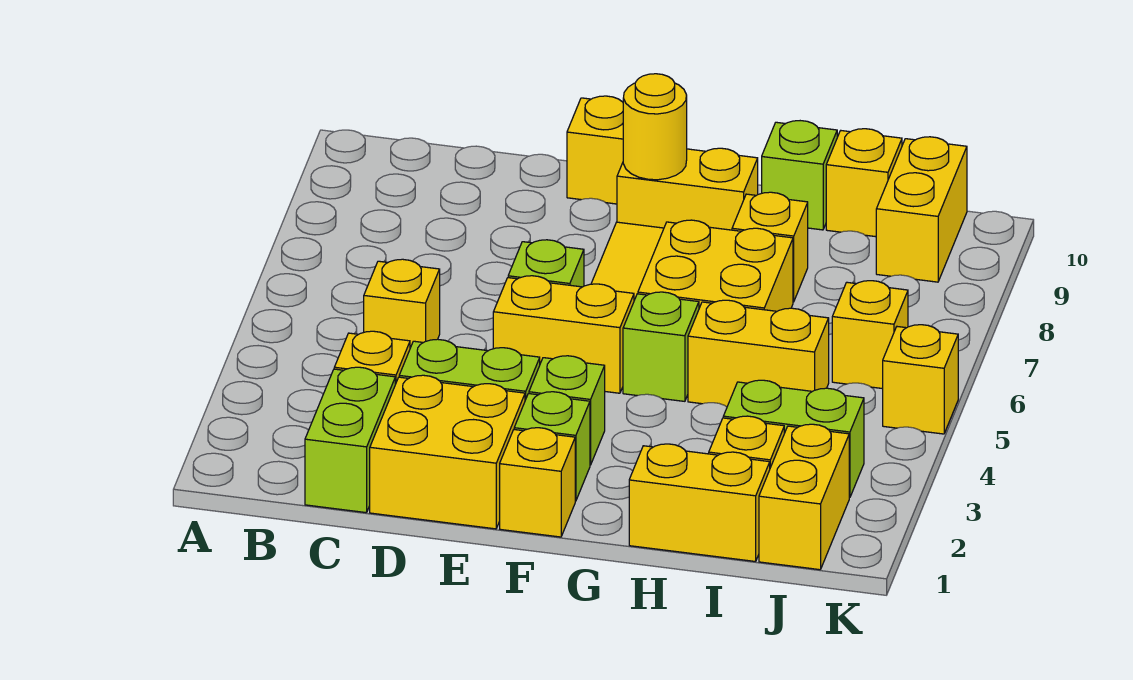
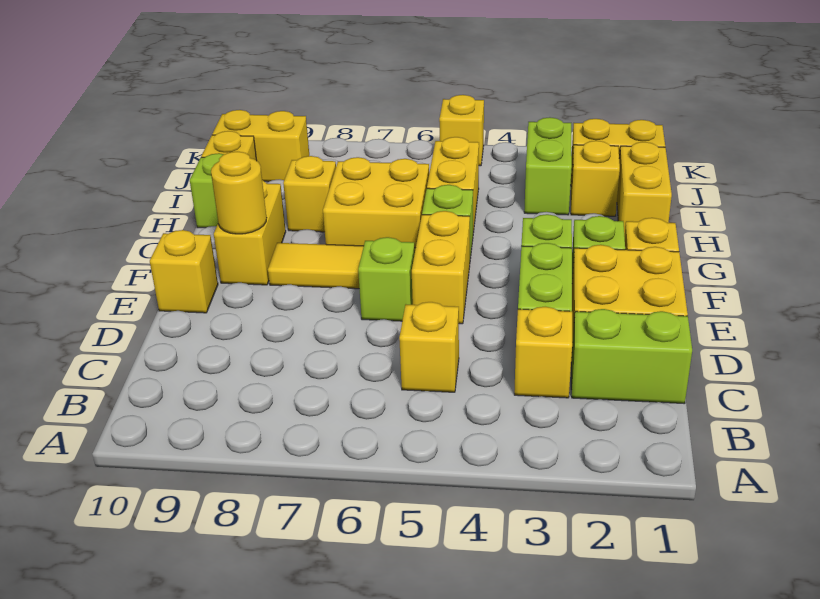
yellow brick J6 level 1 -> none

